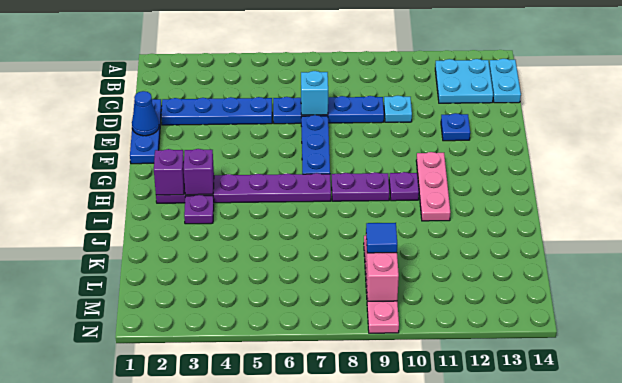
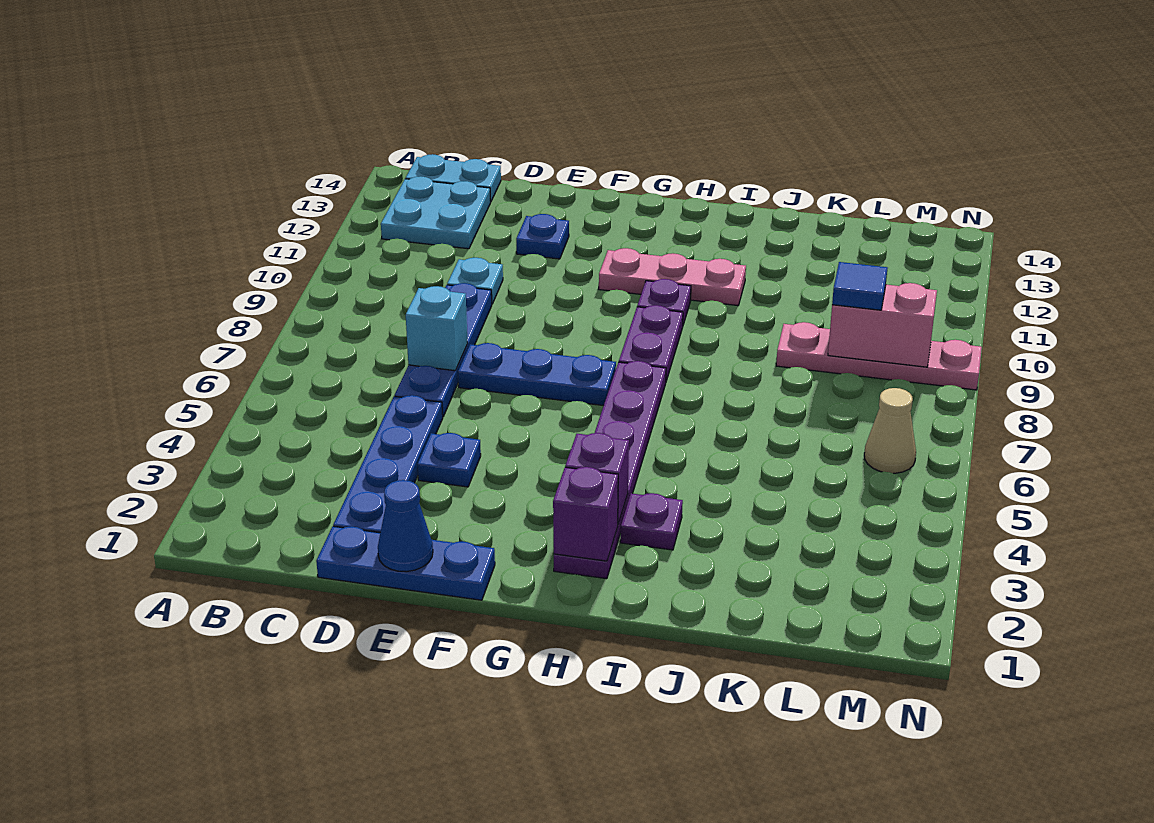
none -> blue plate E4 level 1
none -> tan cone M6 level 1

